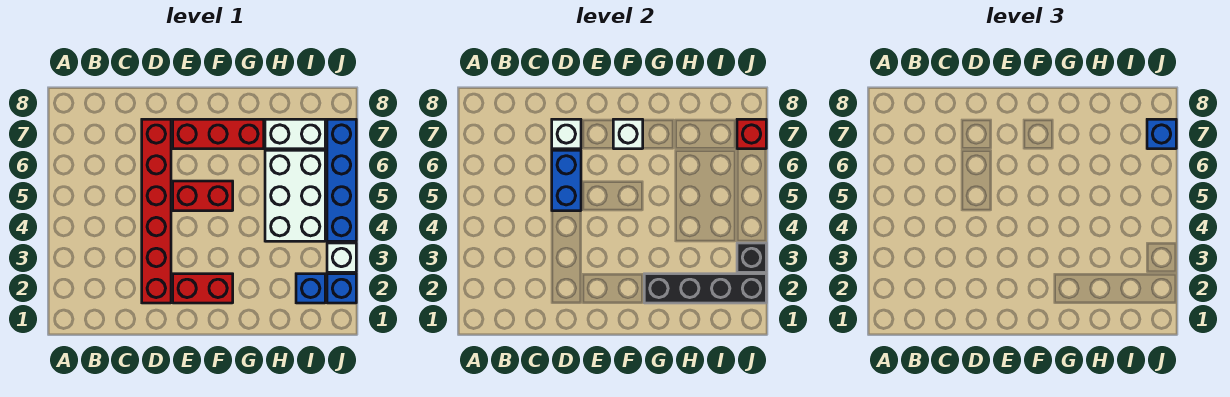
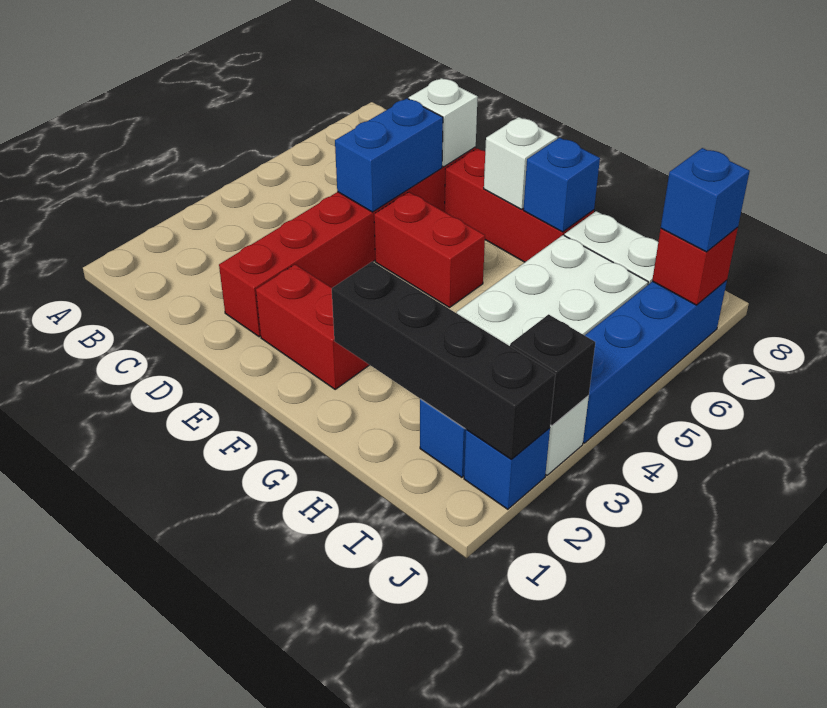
none -> blue brick G7 level 2

